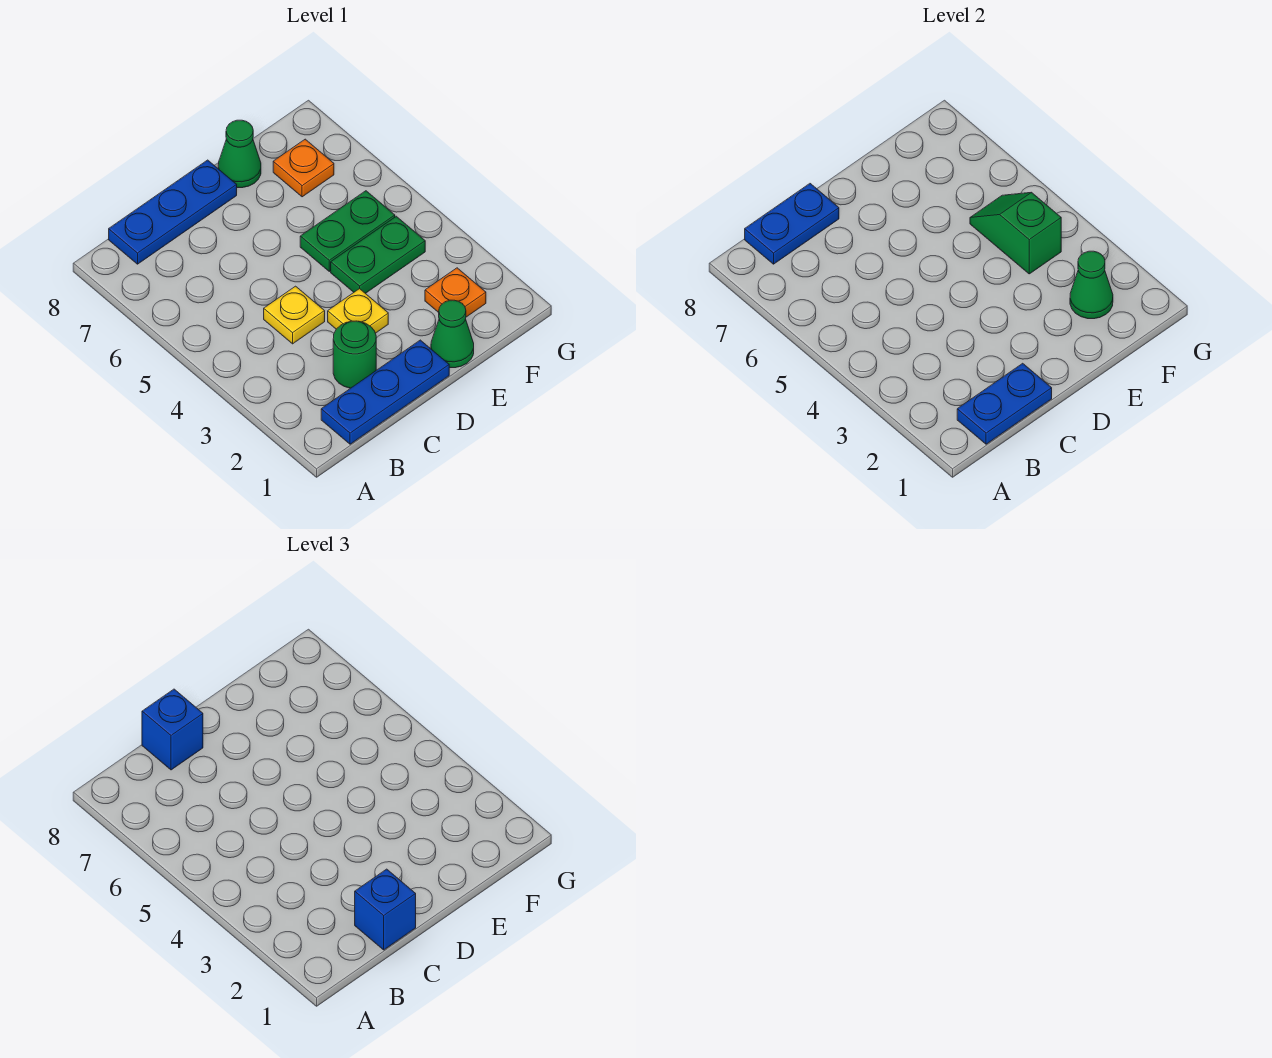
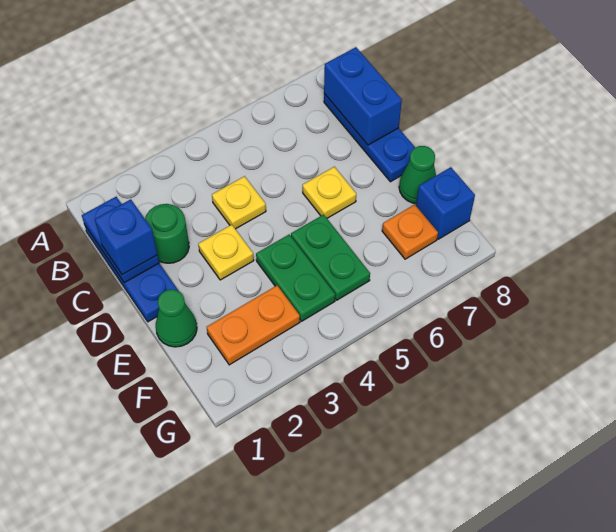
blue plate B8:C8 level 2 -> blue brick B8:C8 level 2
blue brick C8 level 3 -> blue brick F8 level 1
none -> yellow plate D6 level 1
orange plate F2 level 1 -> orange plate F2:F3 level 1
green cone F2 level 2 -> none
green slope F4:F5 level 2 top 4 -> none

